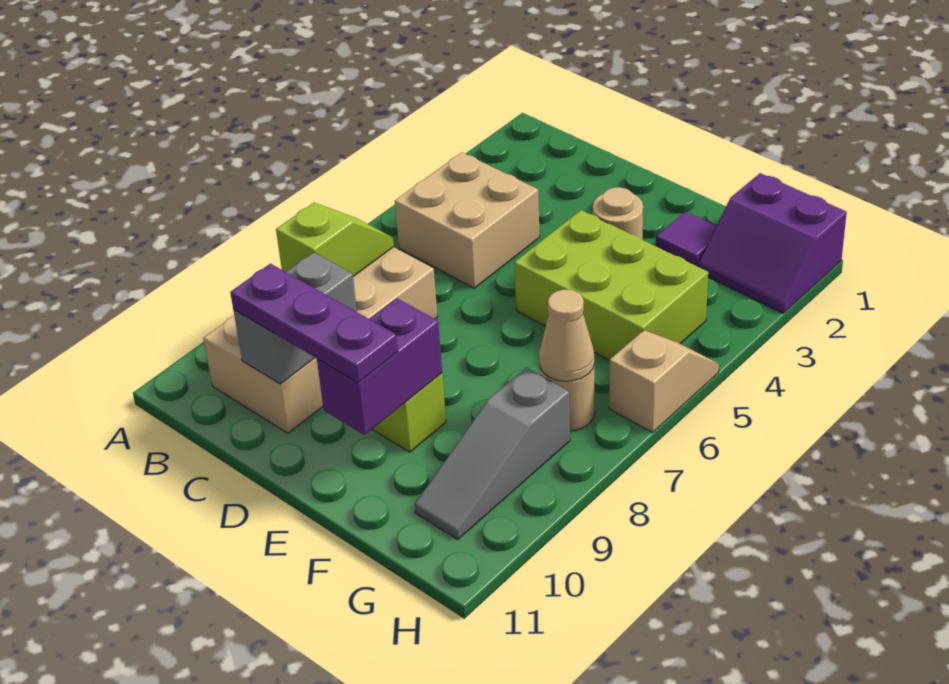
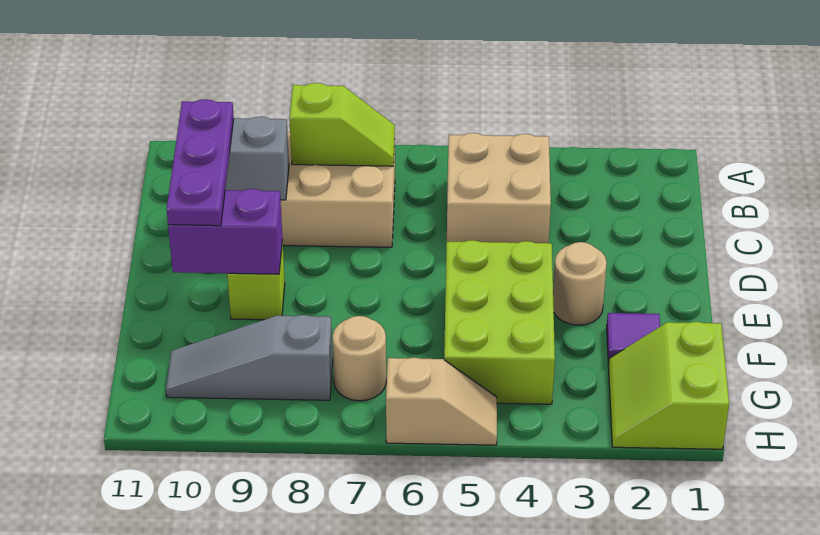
purple slope G1:H2 level 1 top 1 -> lime slope G1:H2 level 1 top 1
tan cone G7 level 2 -> none

